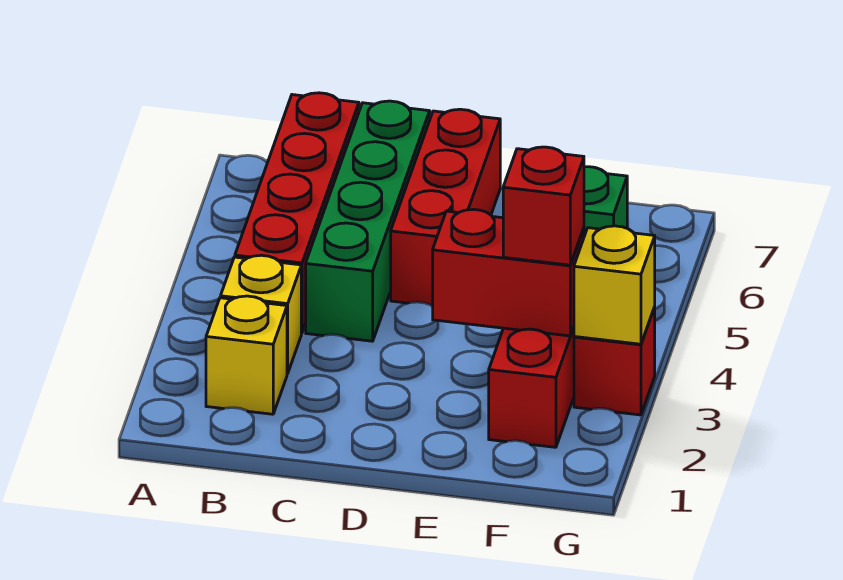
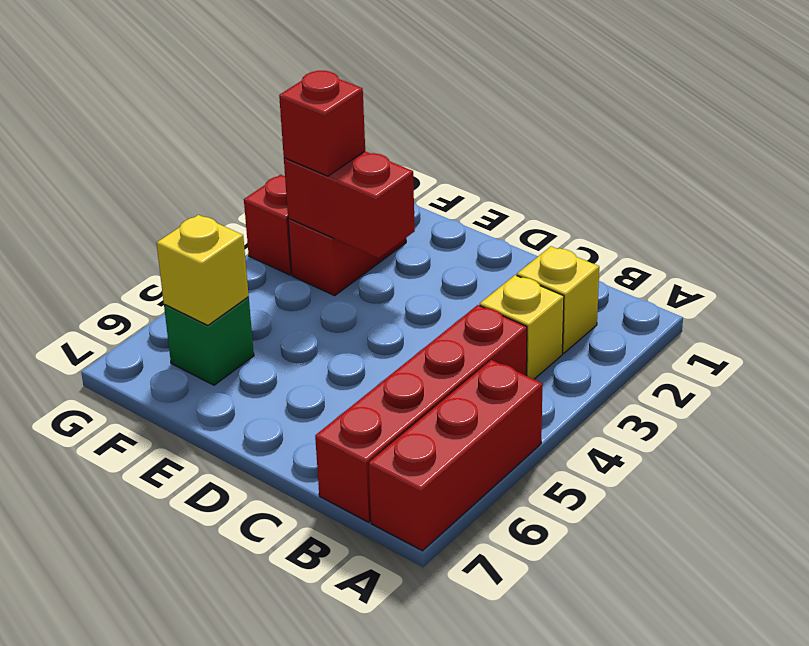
green brick C4:C7 level 1 -> none
red brick D5:D7 level 1 -> red brick A5:A7 level 1
yellow brick G3 level 2 -> yellow brick F6 level 2

